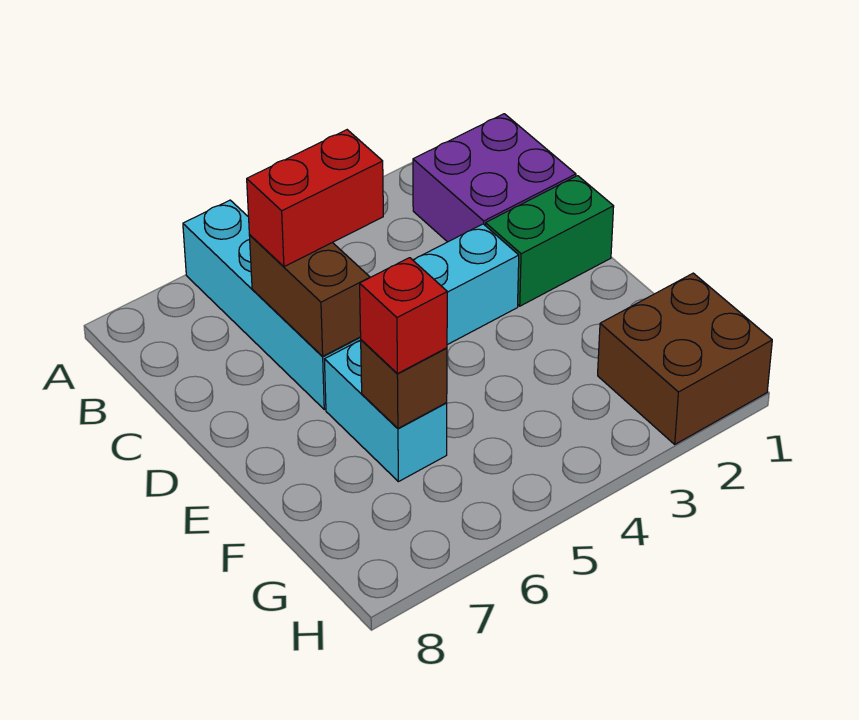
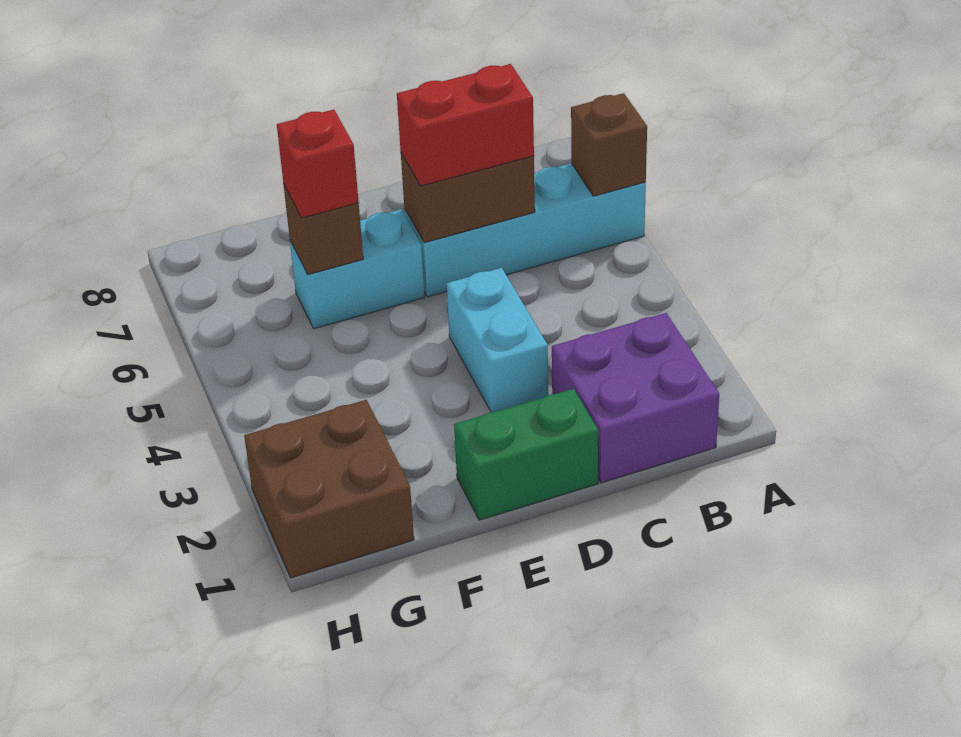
none -> brown brick A6 level 2
red brick C5:C6 level 3 -> red brick C6:D6 level 3
green brick D1:D2 level 1 -> green brick D1:E1 level 1

